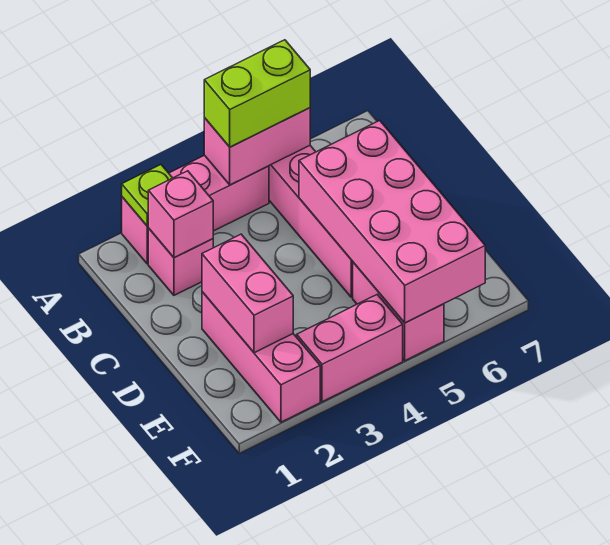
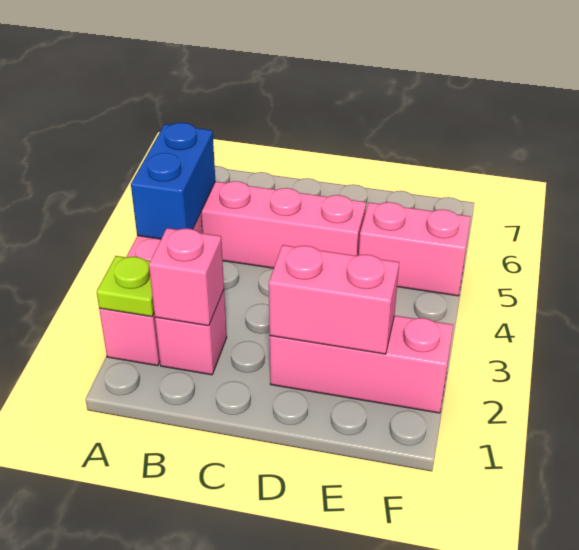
pink brick A4:A5 level 2 -> blue brick A4:A5 level 2
lime brick A4:A5 level 3 -> none
pink brick C5:F6 level 2 -> none
pink brick F3:F4 level 1 -> none

